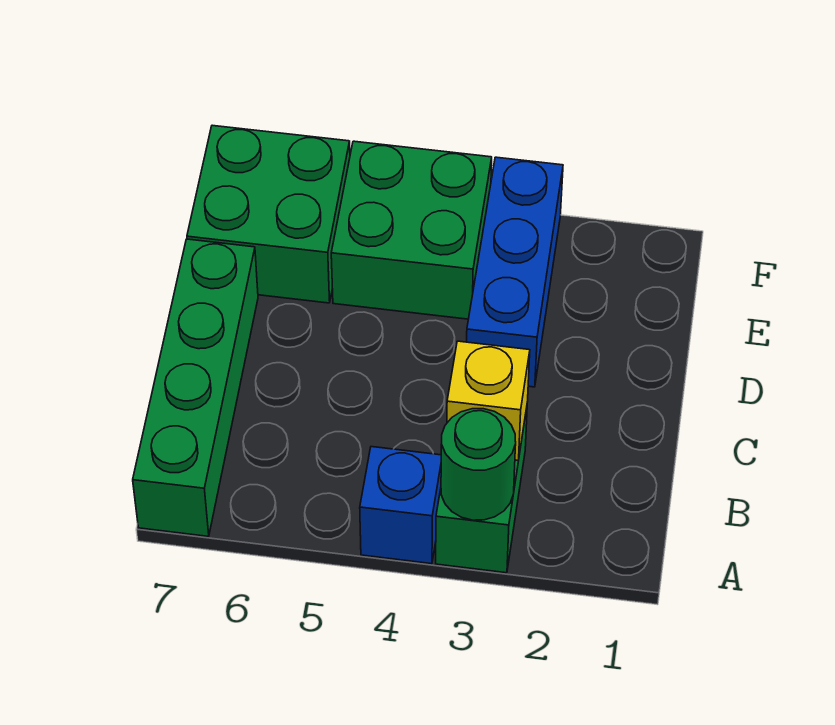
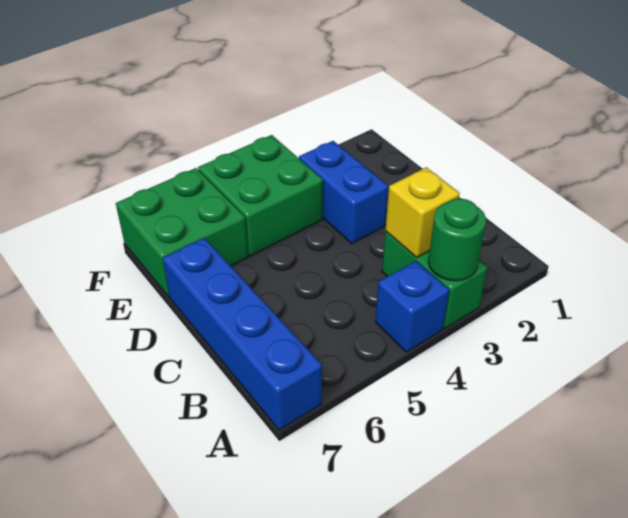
green brick A7:D7 level 1 -> blue brick A7:D7 level 1
blue brick D3:F3 level 1 -> blue brick D3:E3 level 1

